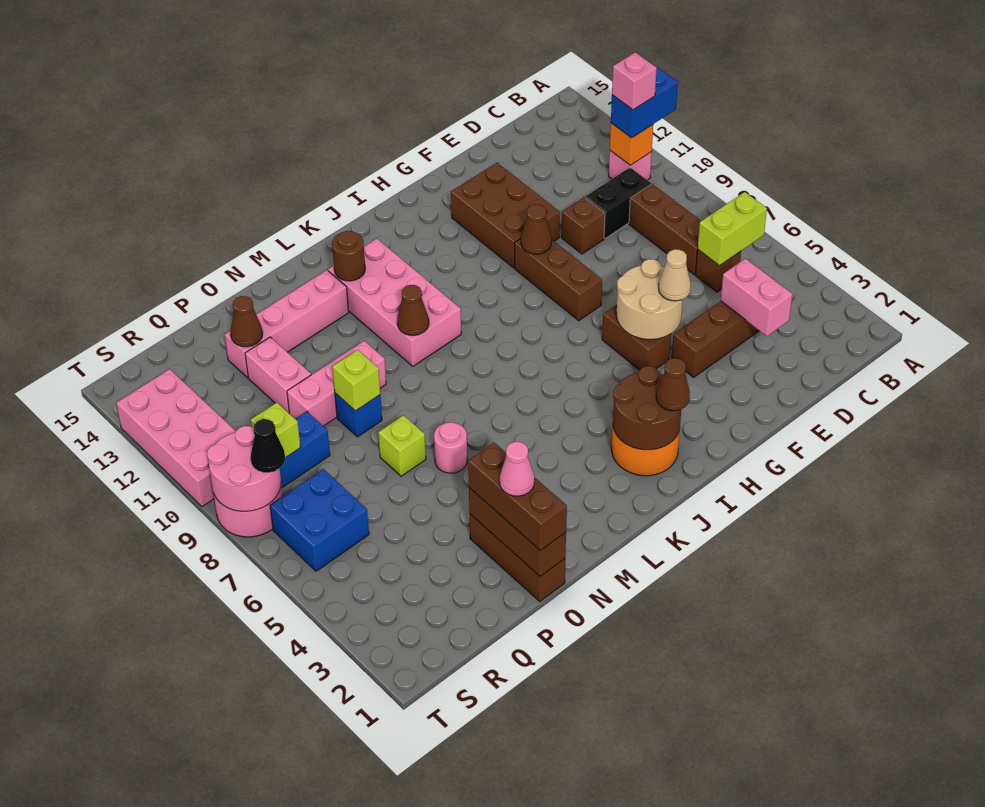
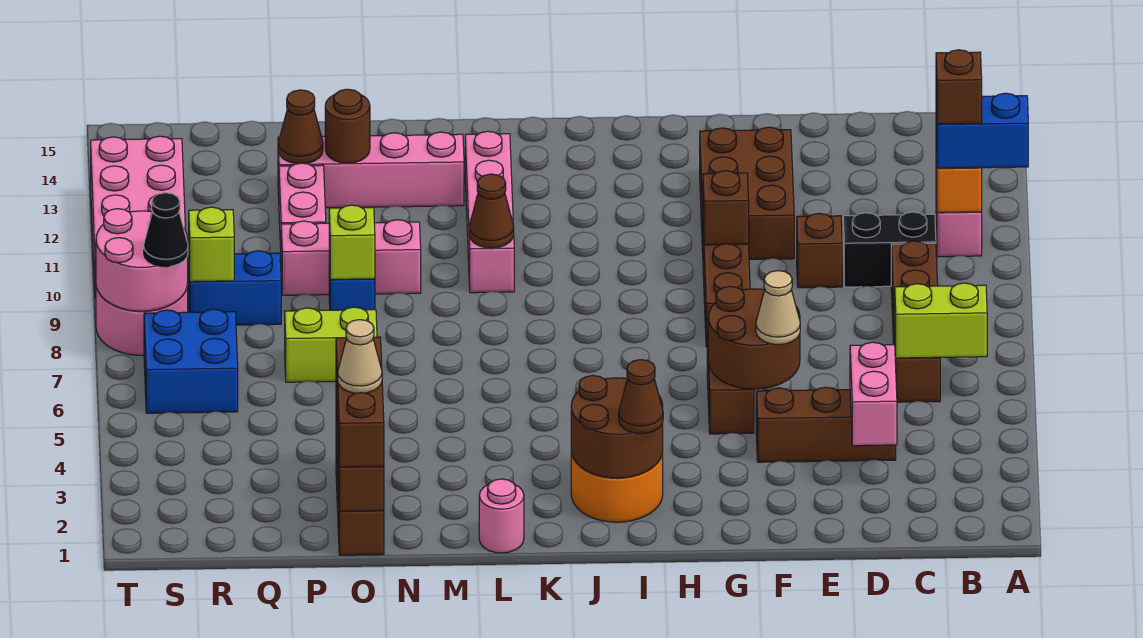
pink brick B11 level 4 -> brown brick B11 level 4
tan round brick F5:G6 level 2 -> brown round brick F5:G6 level 2
brown cone G10 level 2 -> brown brick G10 level 2
pink brick K10:L13 level 1 -> pink brick L10:L13 level 1
brown round brick L13 level 2 -> brown round brick O13 level 2
pink round brick N6 level 1 -> pink round brick L1 level 1
pink cone O2 level 4 -> tan cone O2 level 4
lime brick O7 level 1 -> lime brick O7:P7 level 1

